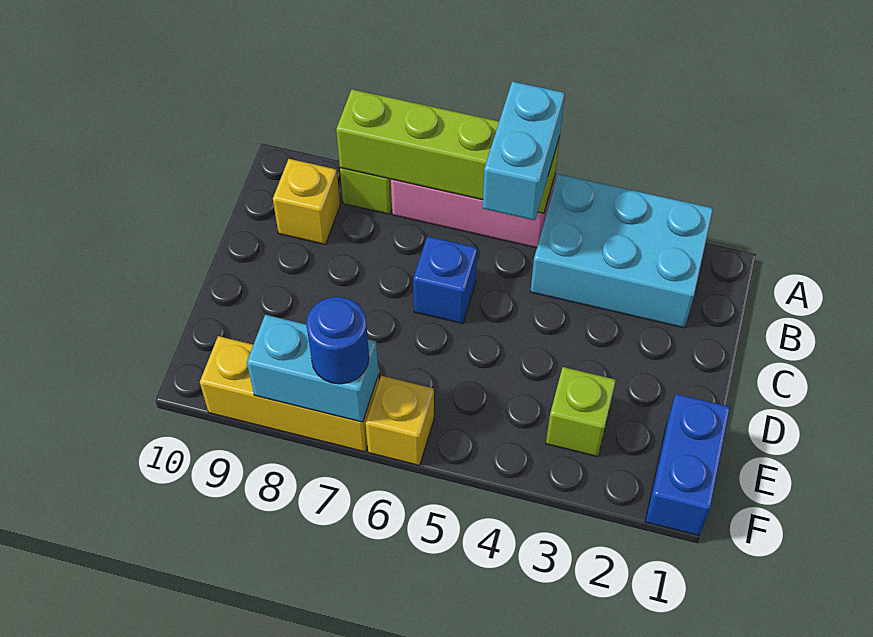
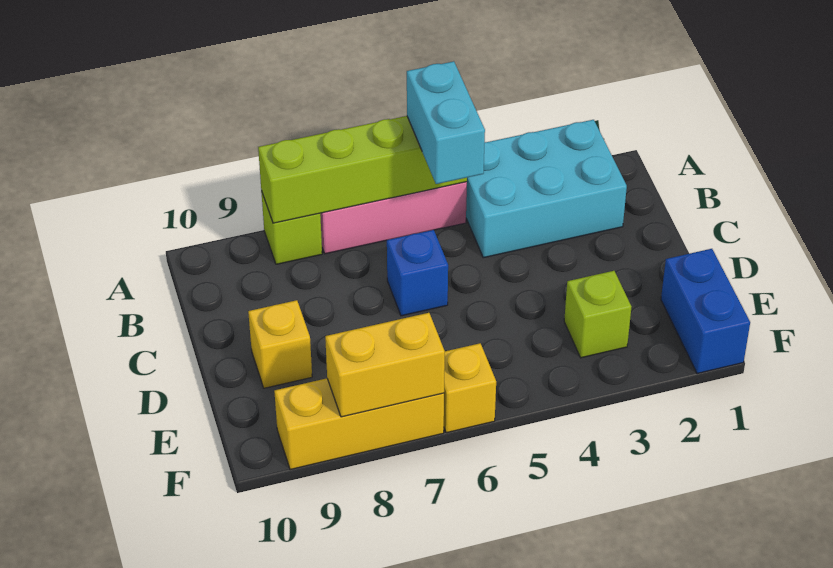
yellow brick B9 level 1 -> yellow brick D9 level 1
cyan brick F7:F8 level 2 -> yellow brick F7:F8 level 2
blue round brick F7 level 3 -> none

